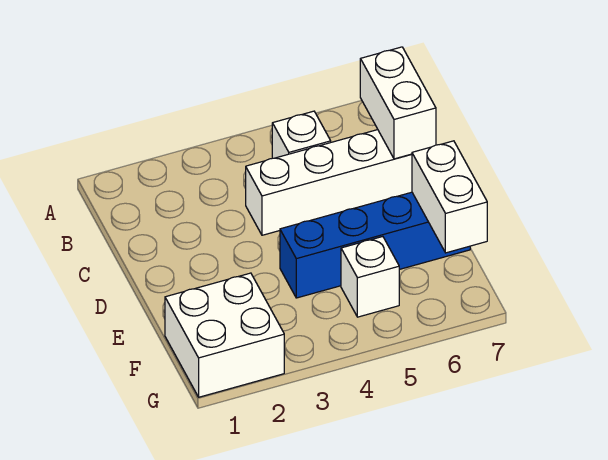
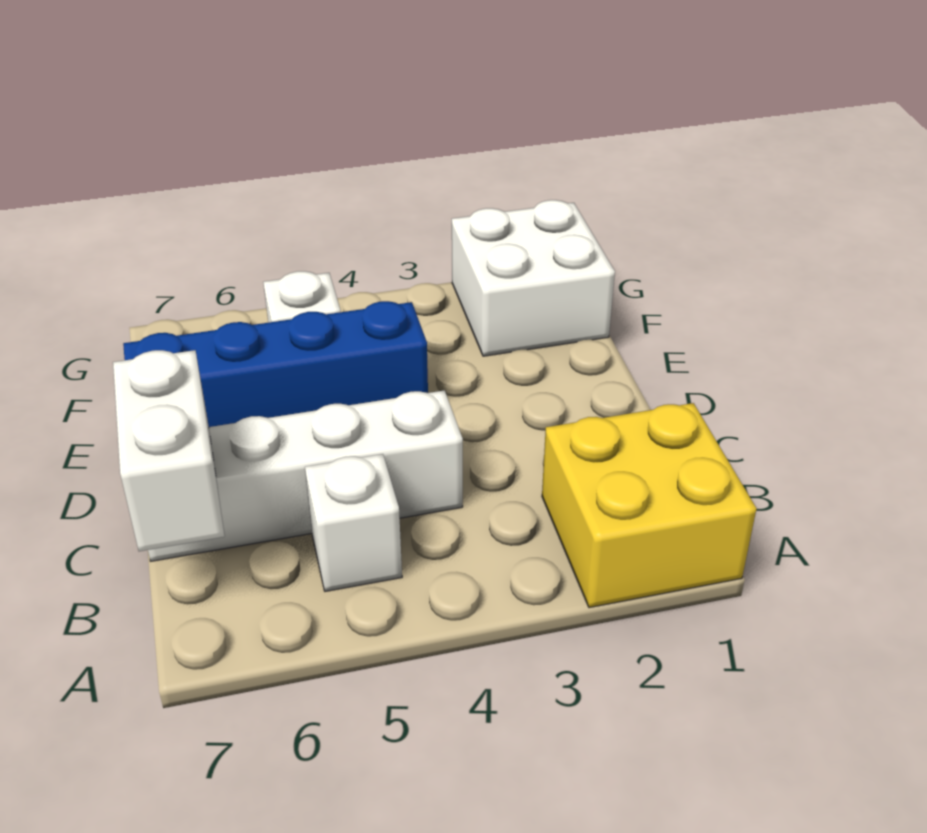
none -> yellow brick A1:B2 level 1
white brick E7:F7 level 2 -> none

